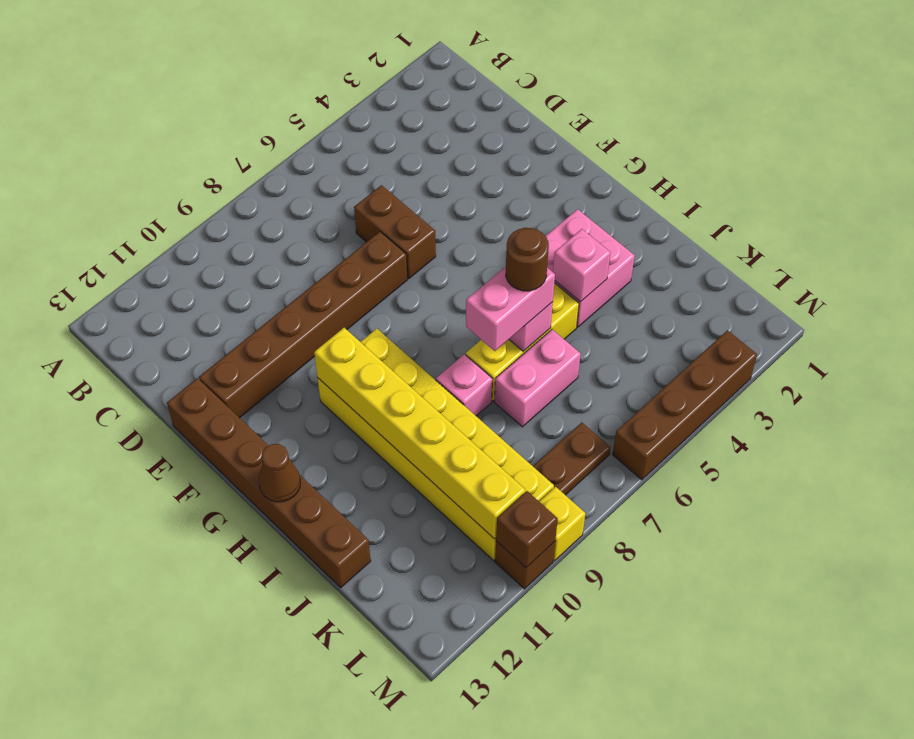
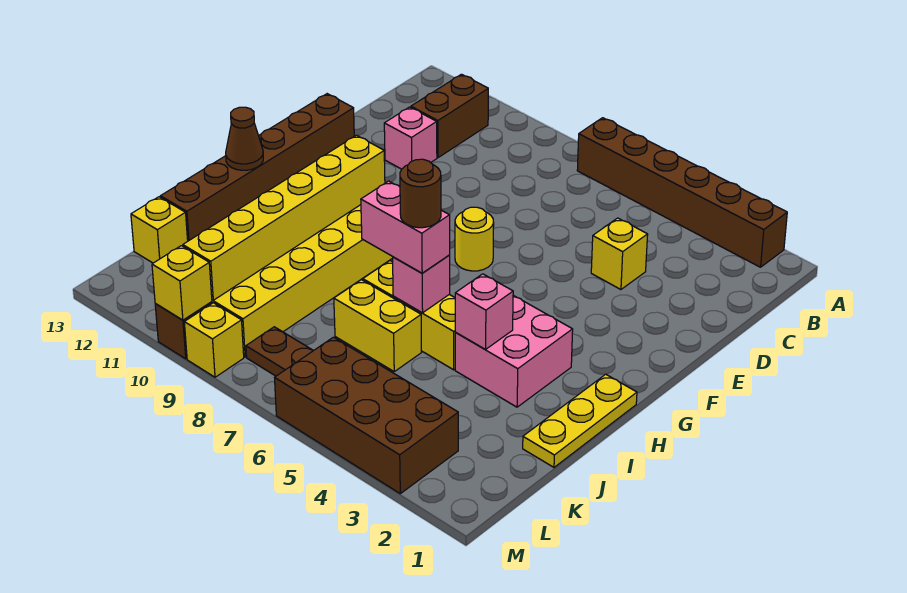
none -> yellow brick D4 level 1
brown brick D6:E6 level 1 -> brown brick B11:C11 level 1
brown brick E7:E12 level 1 -> brown brick A2:A7 level 1
none -> yellow round brick F7 level 1
none -> yellow plate H1:J1 level 1
pink brick I8 level 1 -> pink brick D11 level 1
pink brick J6:J7 level 1 -> yellow brick J6:J7 level 1
none -> yellow brick K13 level 1
brown brick M3:M6 level 1 -> brown brick L3:M6 level 1
brown brick M10 level 2 -> yellow brick M10 level 2

